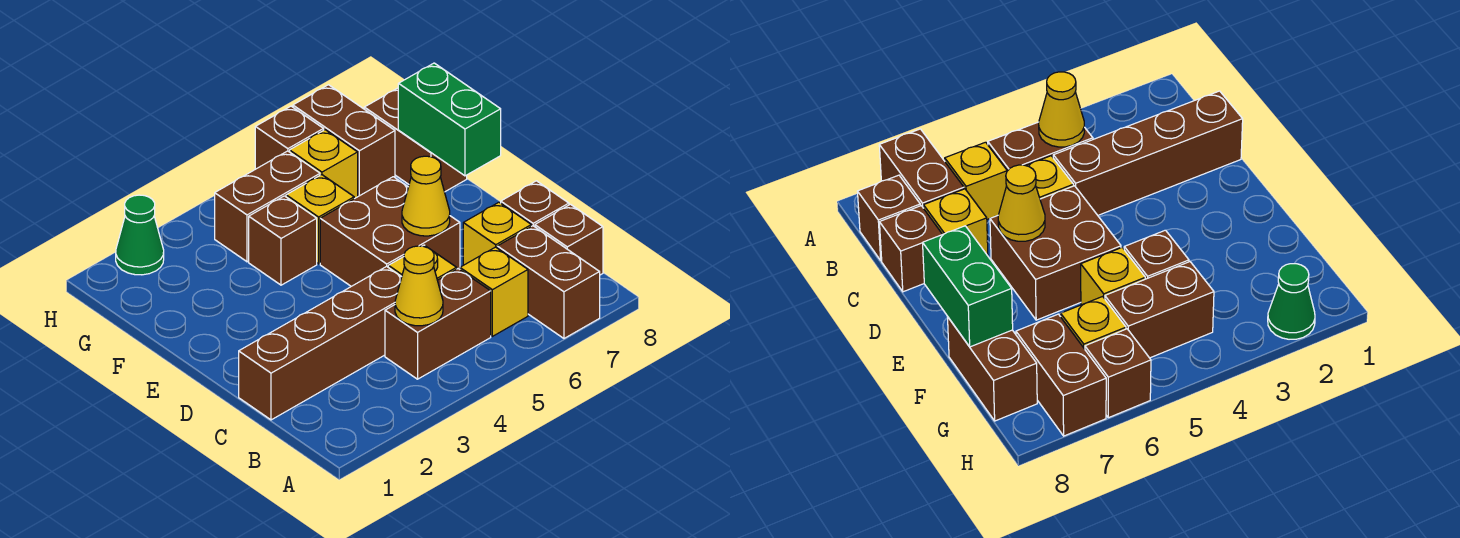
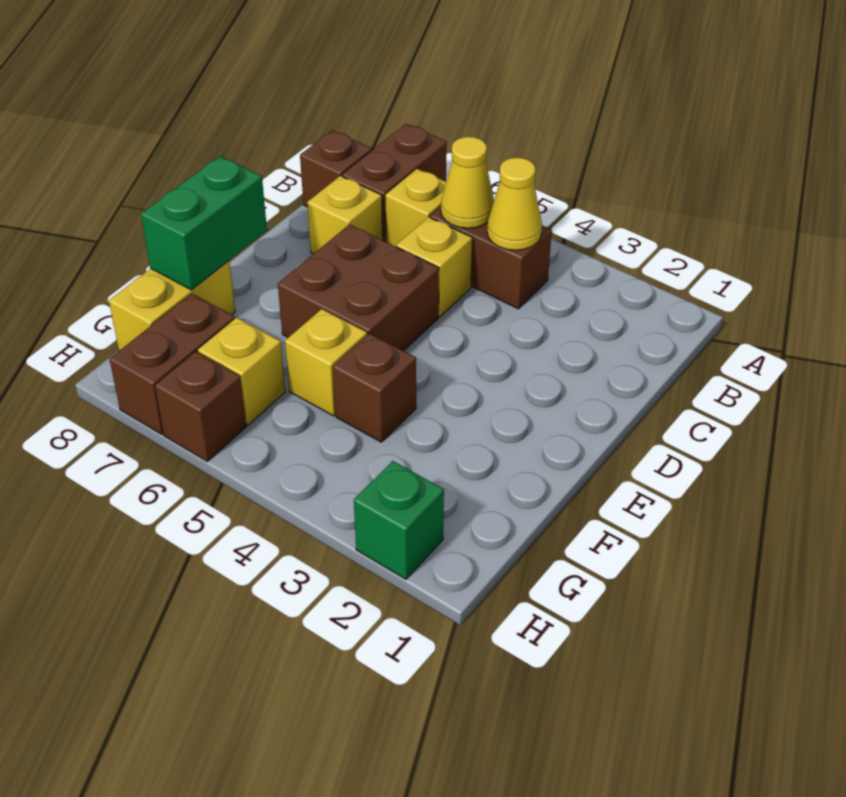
brown brick C1:C4 level 1 -> none
brown brick C8 level 1 -> none
yellow cone D6 level 2 -> yellow cone B5 level 2
brown brick F8:G8 level 1 -> yellow brick F8:G8 level 1
brown brick G4:G5 level 1 -> none
green cone H2 level 1 -> green brick H2 level 1

